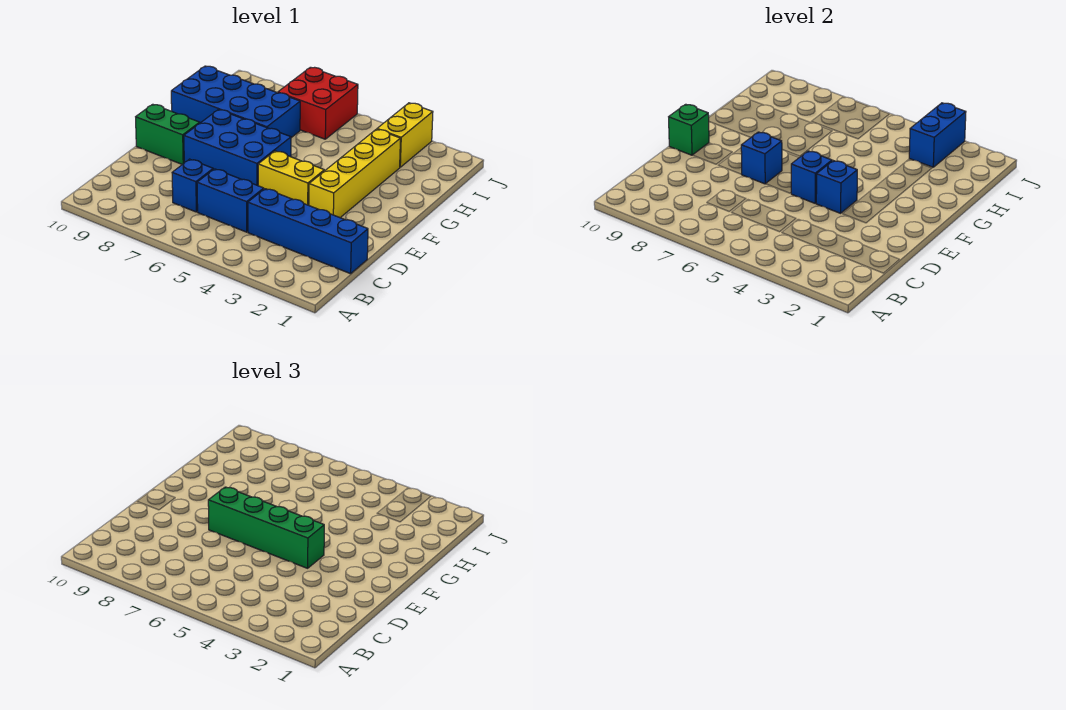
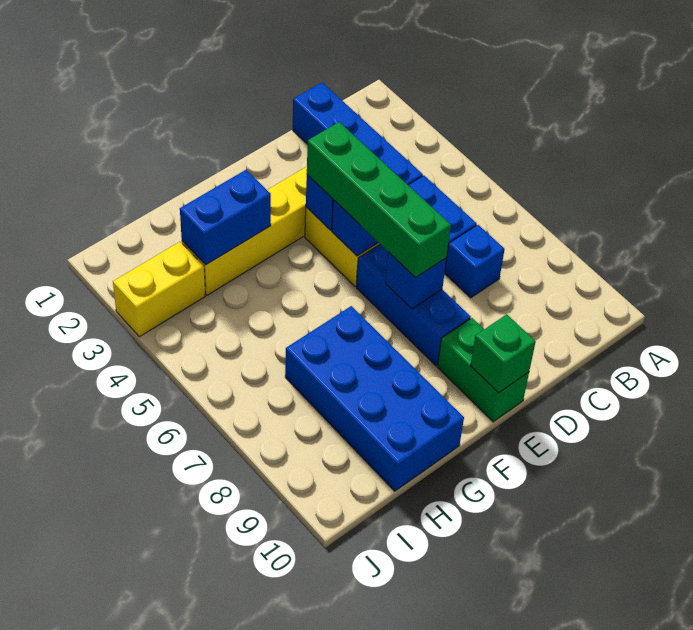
blue brick E6:F8 level 1 -> blue brick E6:E8 level 1
blue brick I3:J3 level 2 -> blue brick G3:H3 level 2
red brick I6:J7 level 1 -> none

